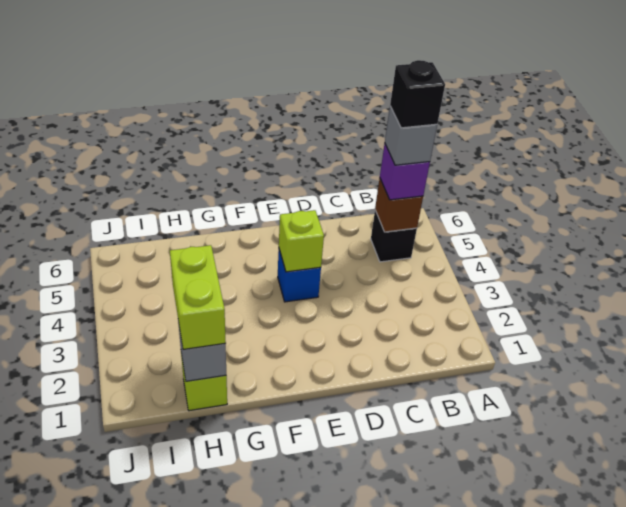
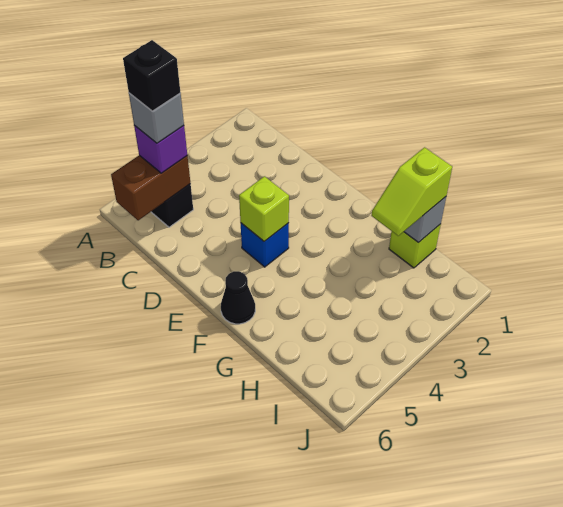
brown brick B5 level 2 -> brown brick B5:B6 level 2
none -> black cone F6 level 1
lime brick H1:H2 level 3 -> lime slope H1:H2 level 3 top 1

